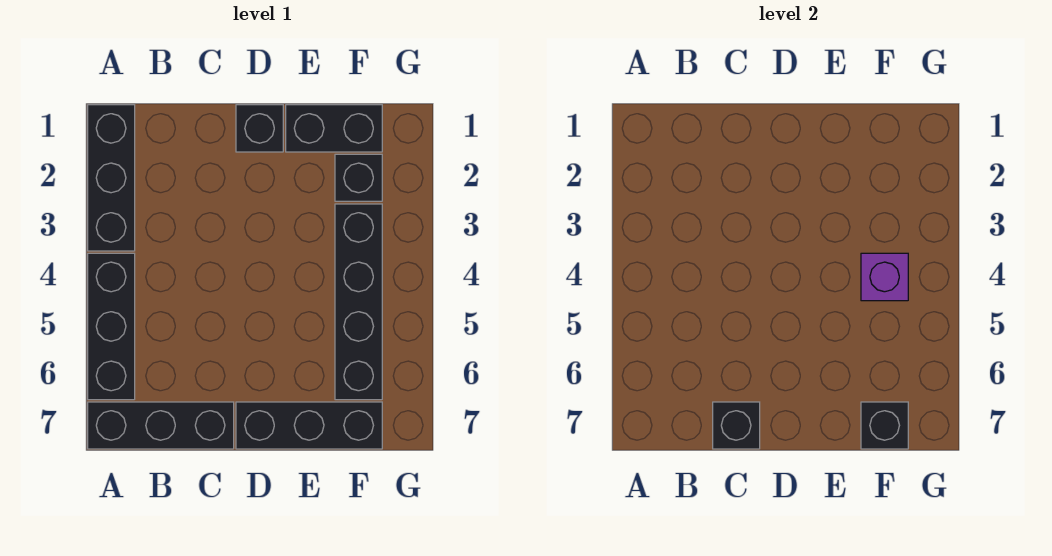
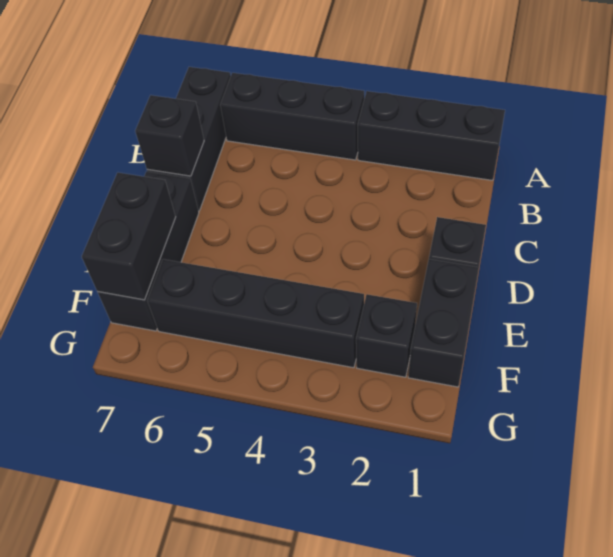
purple brick F4 level 2 -> none
black brick F7 level 2 -> black brick E7:F7 level 2

